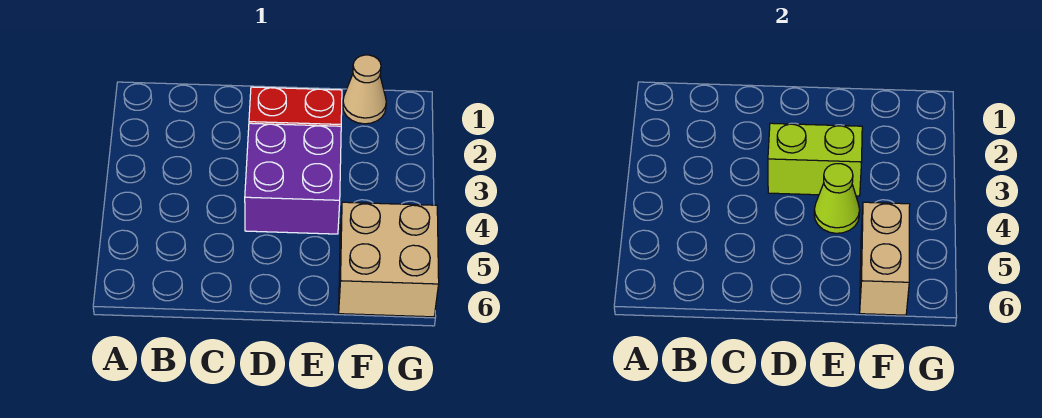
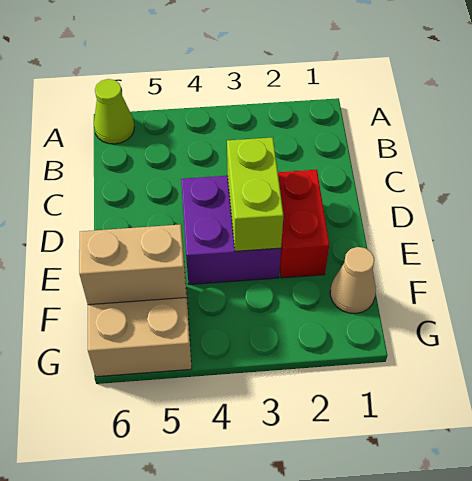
lime cone E4 level 2 -> lime cone A6 level 1

